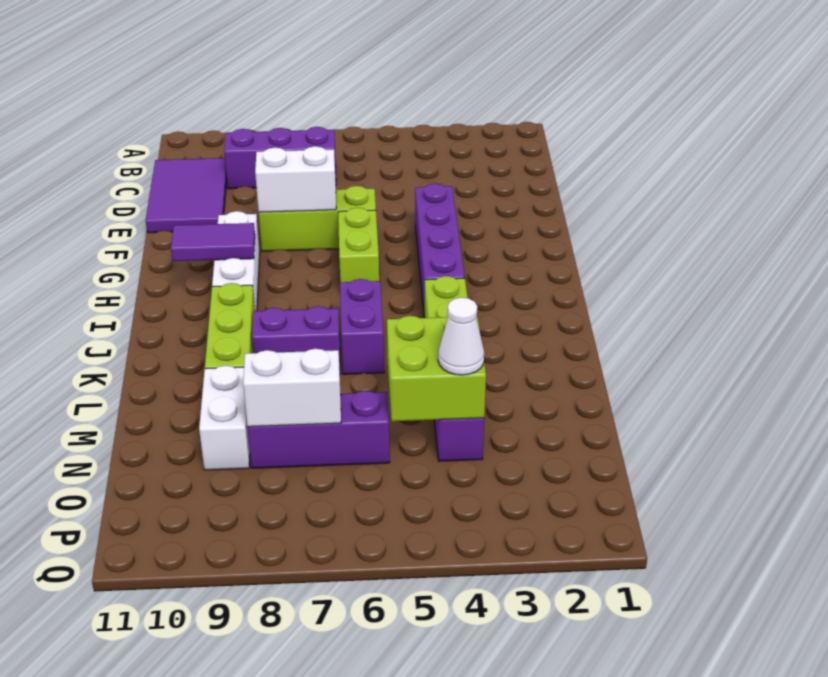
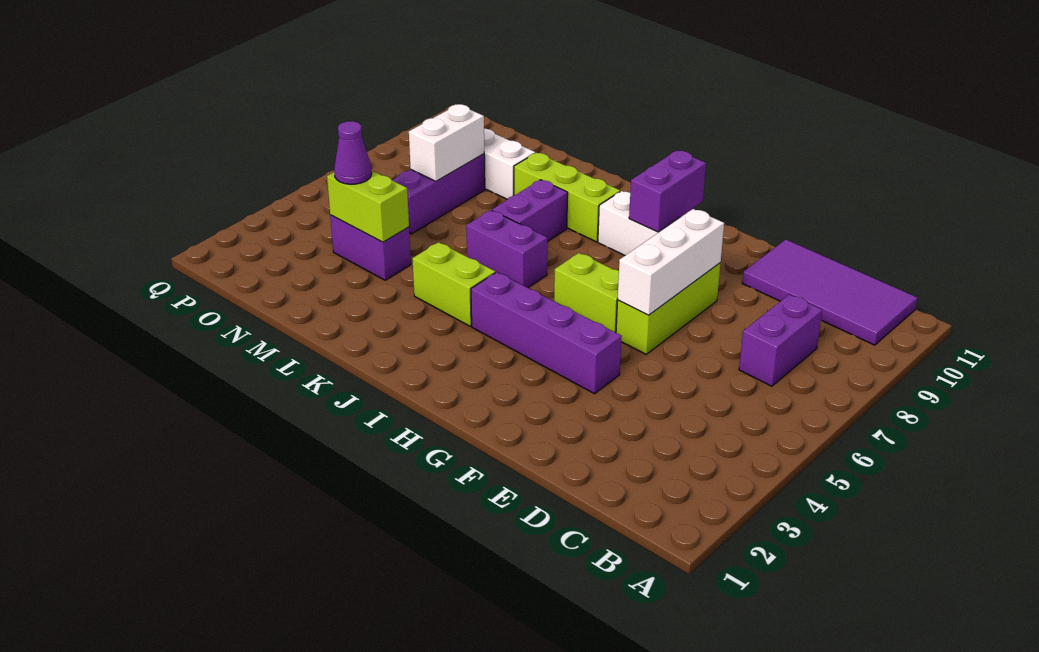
purple brick C7:C9 level 1 -> purple brick C7:C8 level 1
purple tile C10:E11 level 1 -> purple tile B10:E11 level 1
white brick F7:F8 level 2 -> white brick F6:F8 level 2
purple tile H9:H10 level 2 -> purple brick H9:H10 level 2
lime brick M4:N5 level 2 -> lime brick M4:N4 level 2
white cone N4 level 3 -> purple cone N4 level 3

